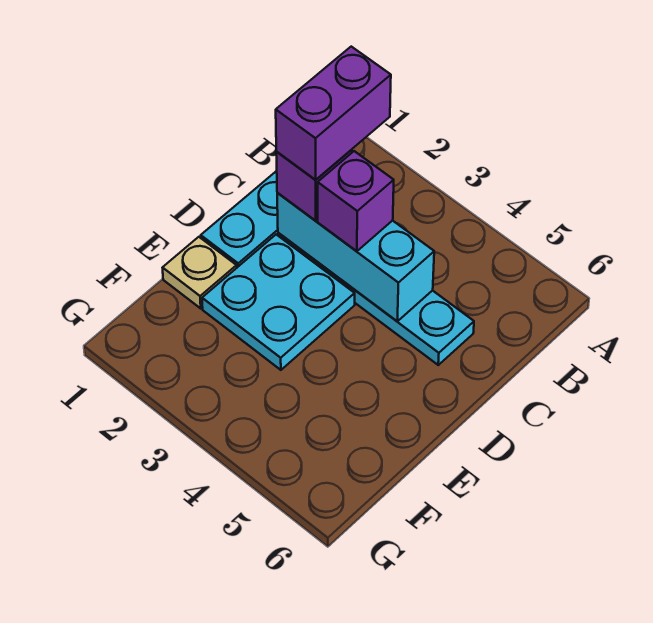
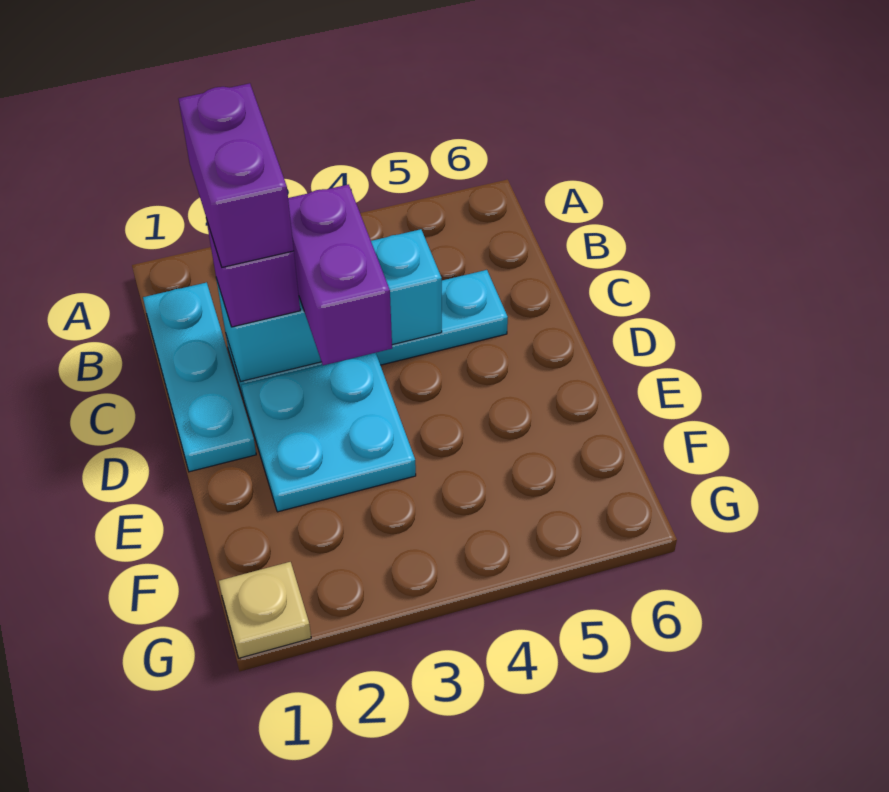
purple brick C3 level 3 -> purple brick C3:D3 level 3
tan plate E1 level 1 -> tan plate G1 level 1

